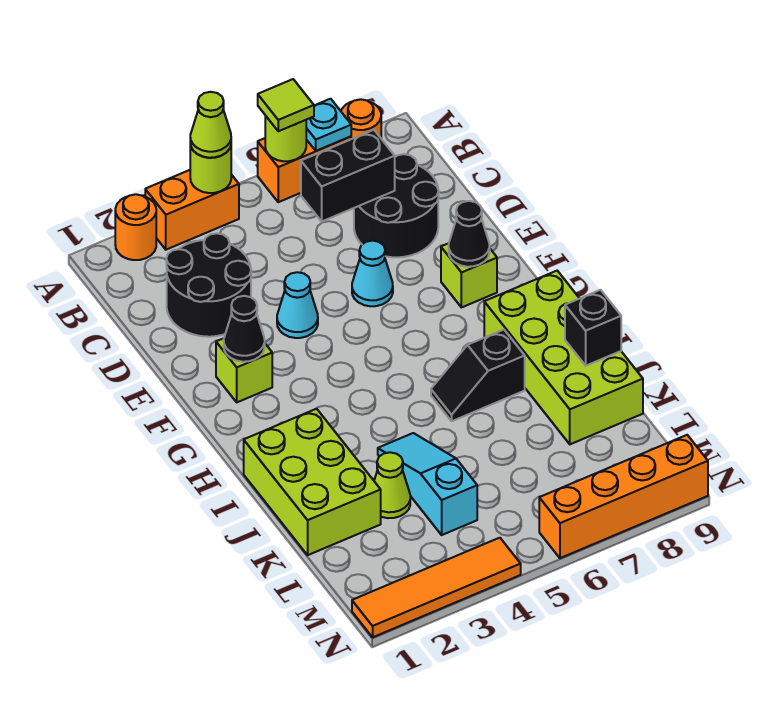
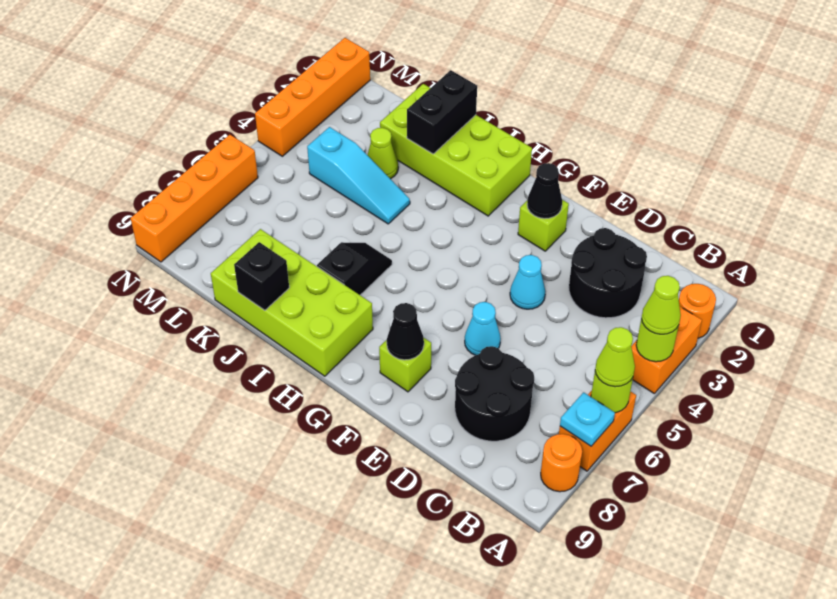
lime tile A6 level 3 -> lime cone A6 level 3
black brick C6:C7 level 2 -> black brick J1:J2 level 2
lime brick I1:K2 level 1 -> lime brick H1:K2 level 1
orange tile N1:N4 level 1 -> orange brick N1:N4 level 1

